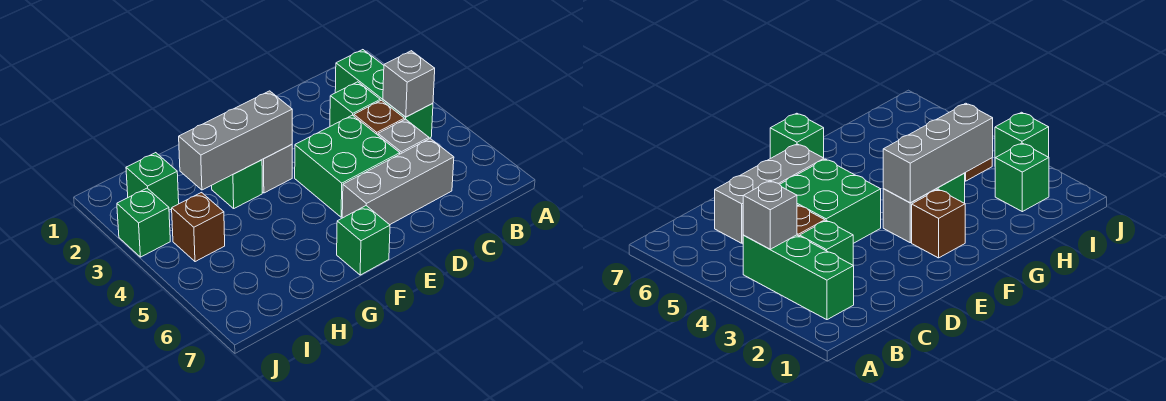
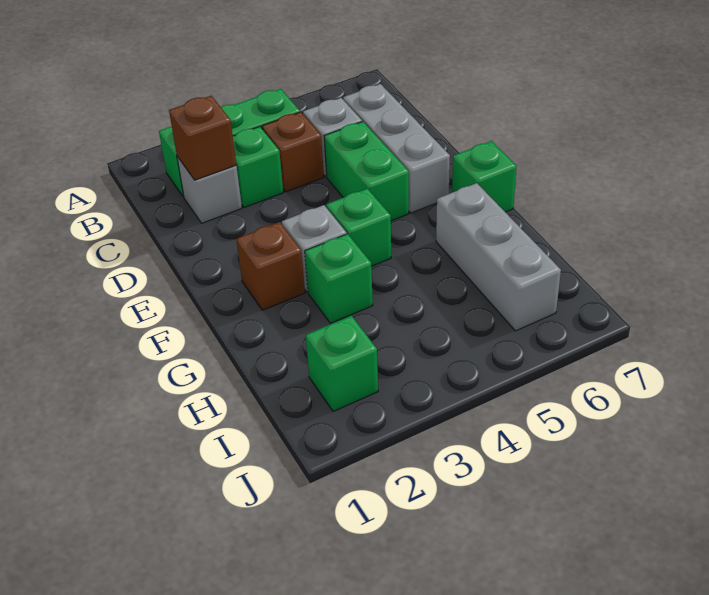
grey brick B4 level 2 -> grey brick C2 level 1
green brick D4:E5 level 1 -> green brick D5:E5 level 1
grey brick F3:H3 level 2 -> grey brick G6:I6 level 1
brown brick I4 level 1 -> brown brick C2 level 2
green brick J3 level 1 -> green brick F4 level 1

